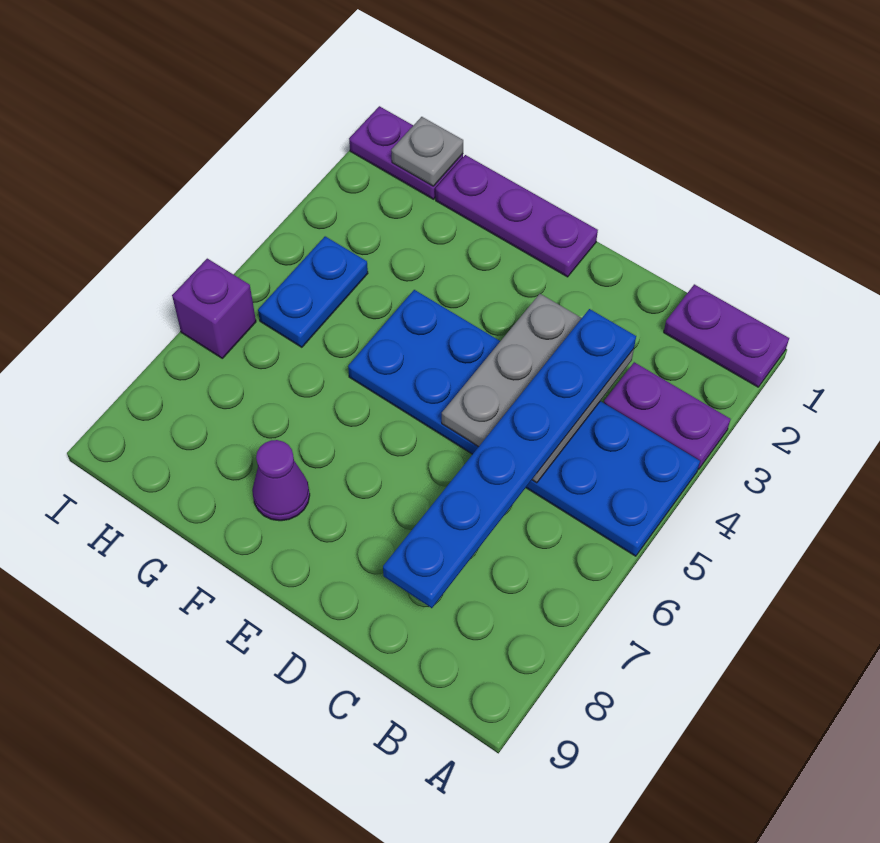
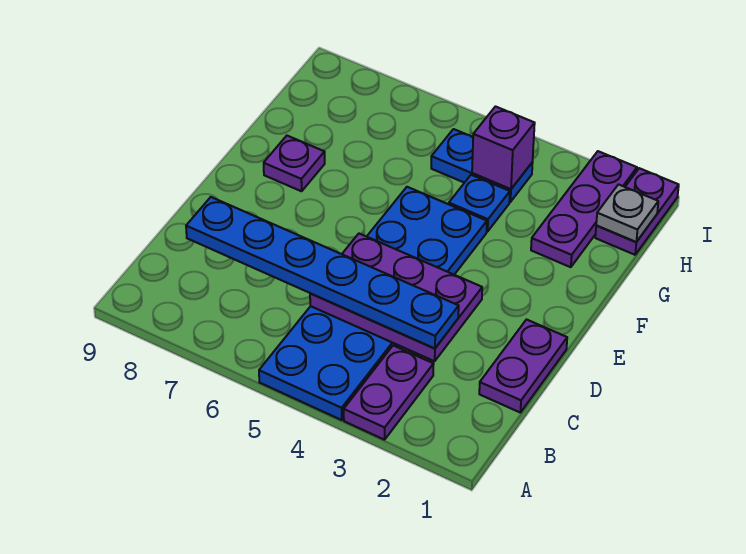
purple plate A1:B1 level 1 -> purple plate C1:D1 level 1
grey plate C3:D5 level 2 -> purple plate C3:D5 level 2
purple plate E1:G1 level 1 -> purple plate G2:I2 level 1
purple cone F8 level 1 -> purple plate F8 level 1
none -> blue plate G4 level 1
purple brick I6 level 1 -> purple brick H4 level 2

